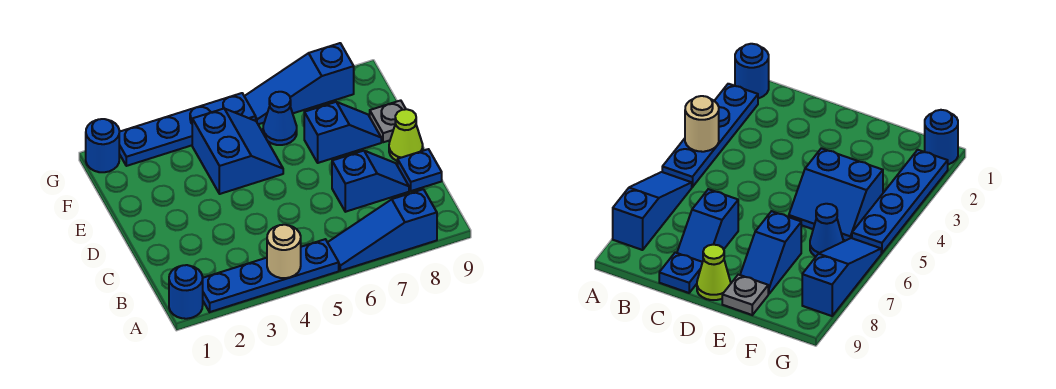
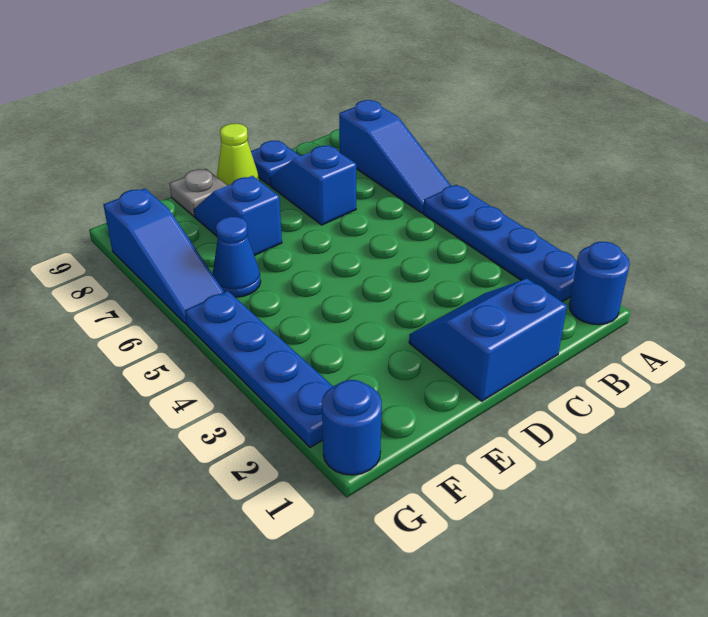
tan round brick A4 level 2 -> none
blue slope E4:F5 level 1 top 4 -> blue slope C1:D2 level 1 top 1

